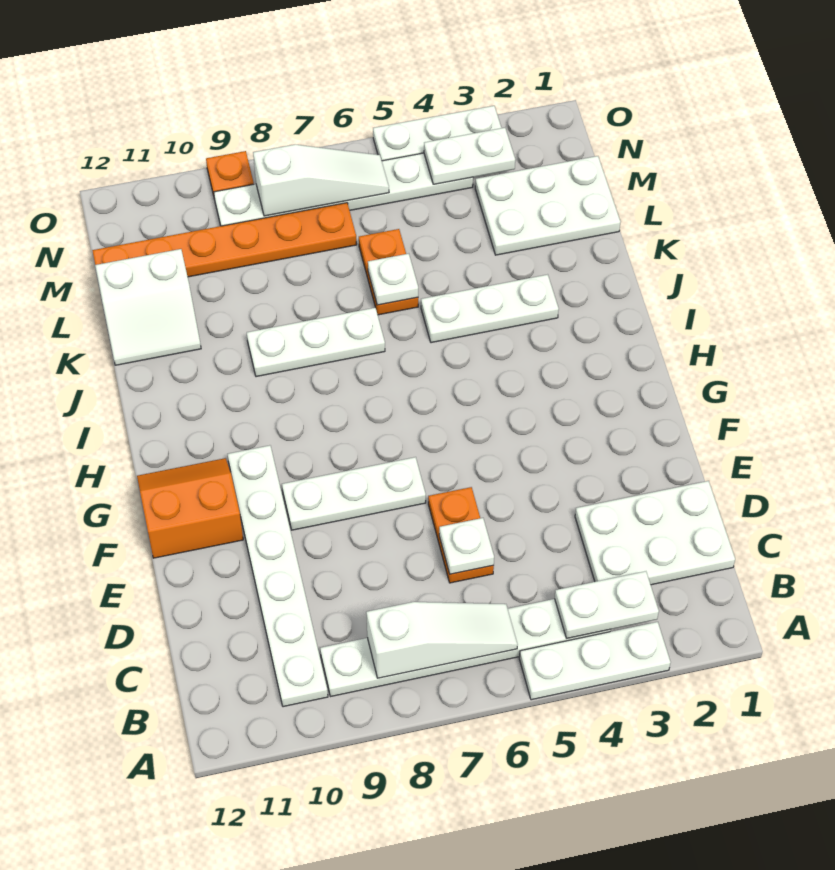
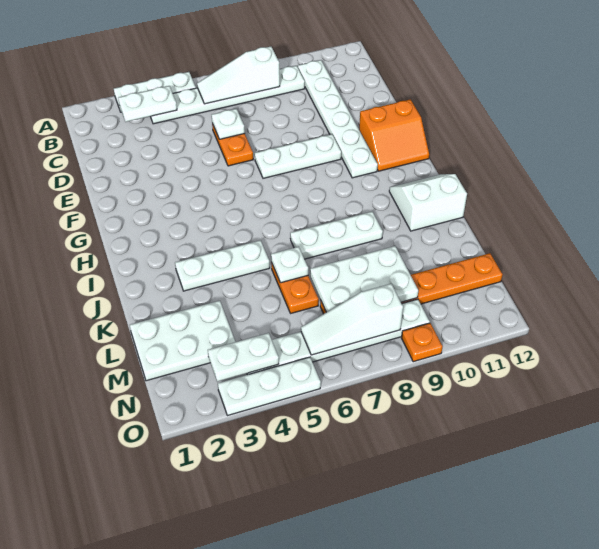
white plate C1:D3 level 1 -> white plate L7:M9 level 2
white slope K11:L12 level 1 top L -> white slope I11:J12 level 1 top J

